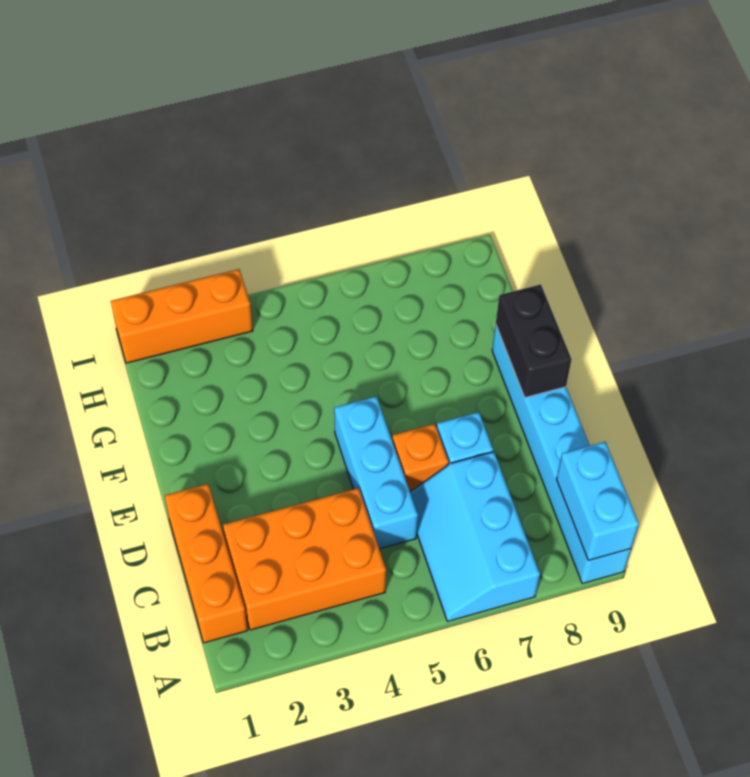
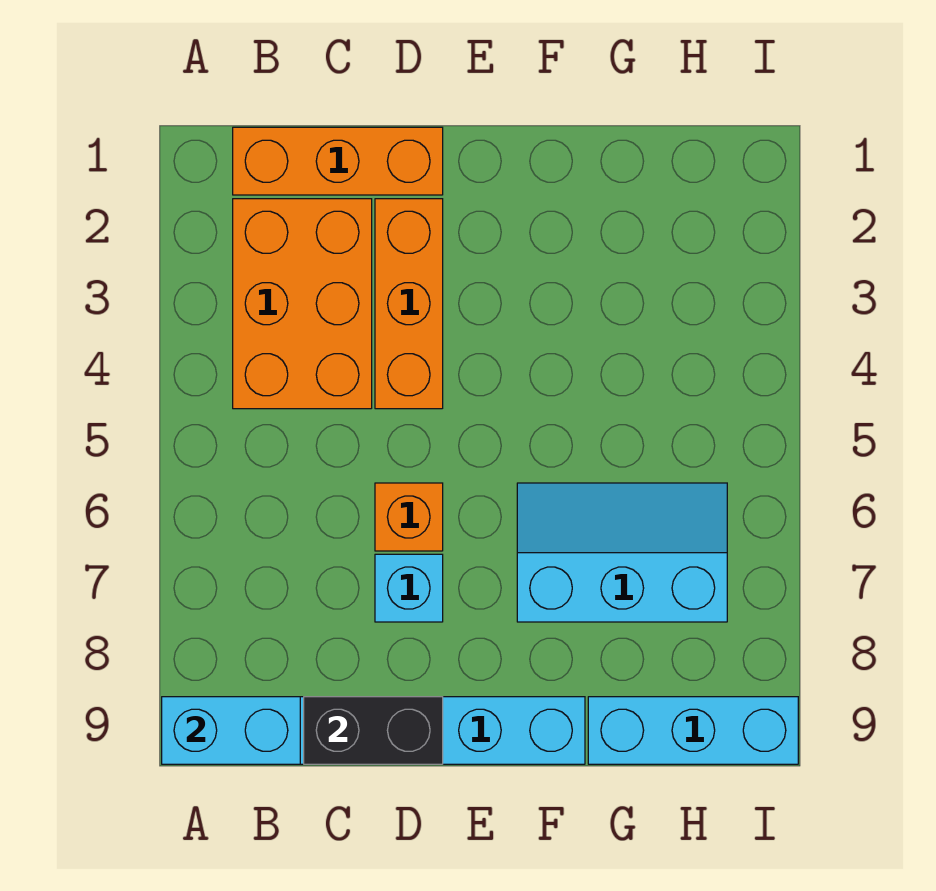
cyan slope A6:C7 level 1 top 7 -> cyan slope F6:H7 level 1 top 7
cyan brick C5:E5 level 1 -> cyan brick G9:I9 level 1
black brick E9:F9 level 2 -> black brick C9:D9 level 2
orange brick I1:I3 level 1 -> orange brick D2:D4 level 1

